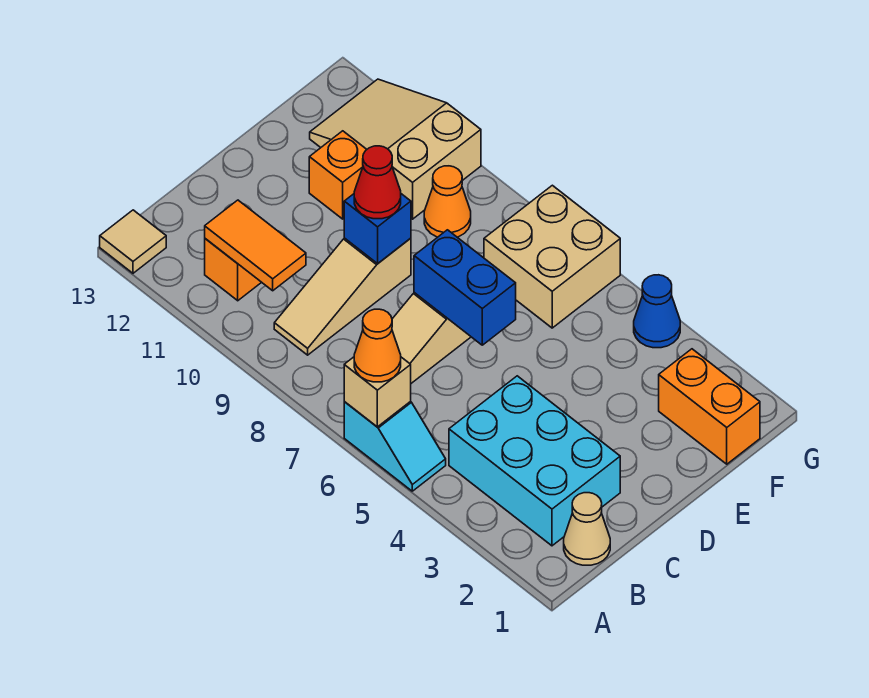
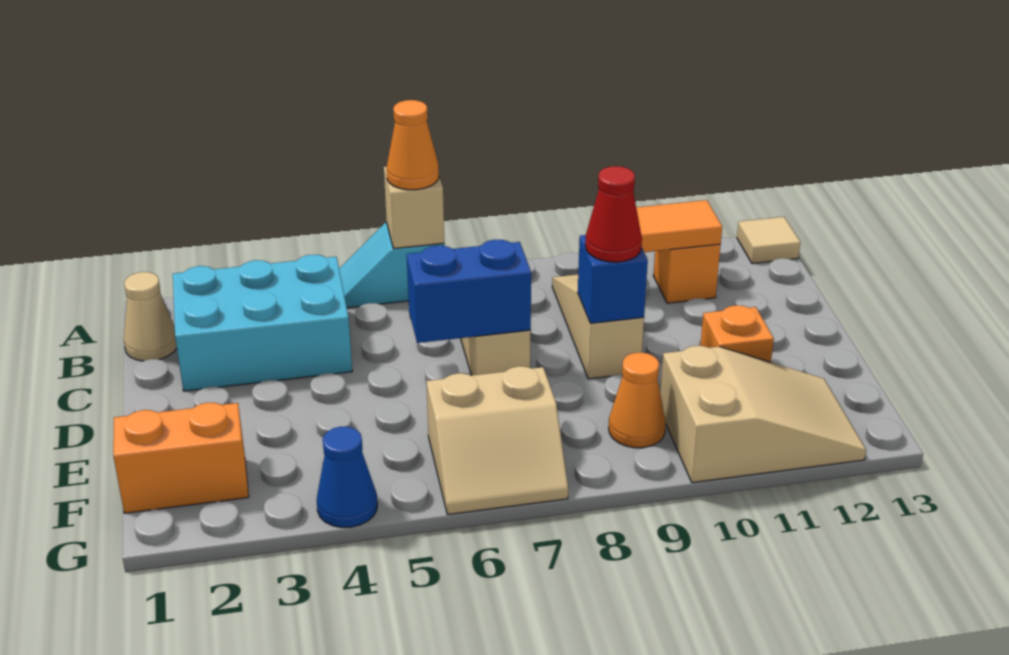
tan brick F6:G7 level 1 -> tan slope F6:G7 level 1 top F

